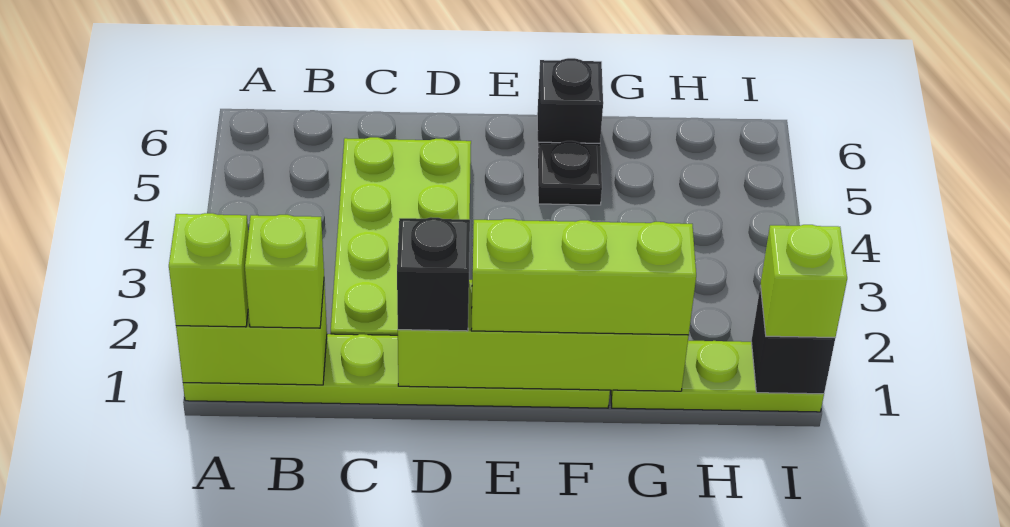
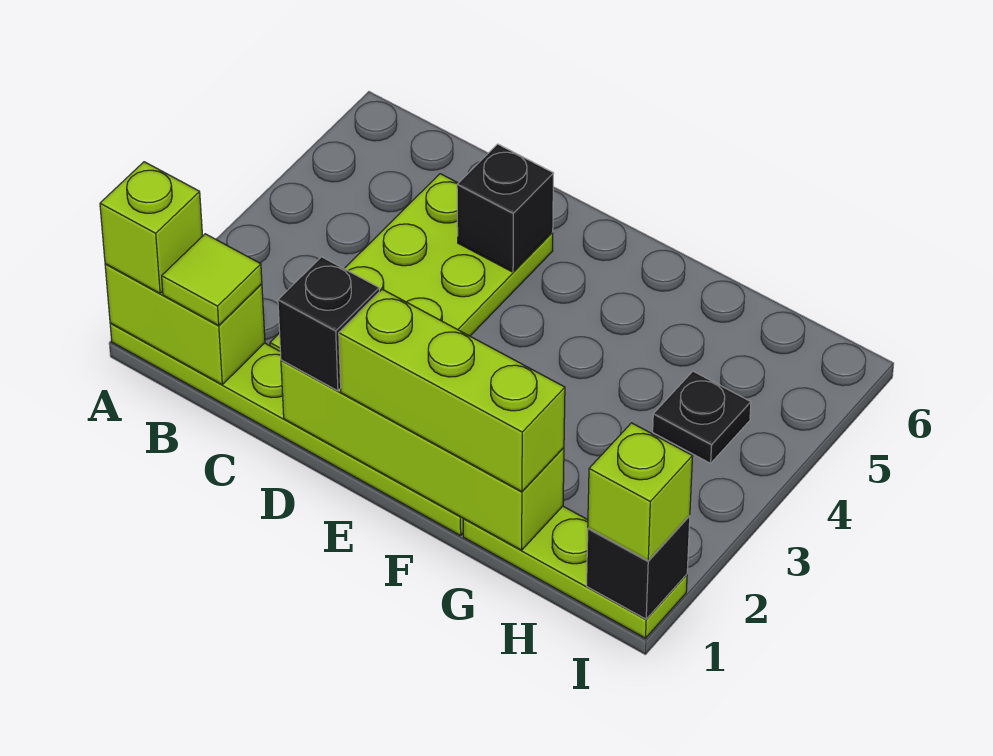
lime brick B1 level 3 -> lime tile B1 level 3
black plate F5 level 1 -> black plate H4 level 1
black brick F6 level 1 -> black brick D5 level 2

